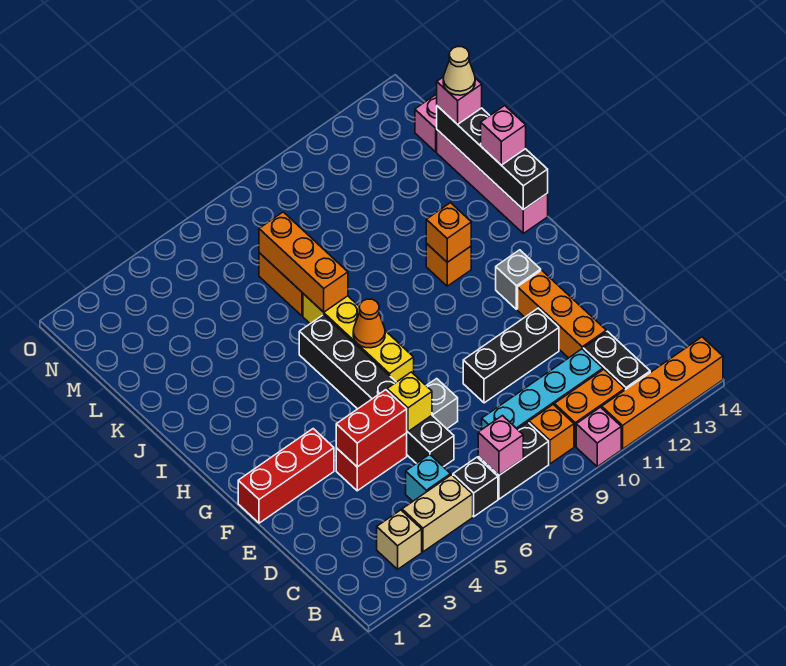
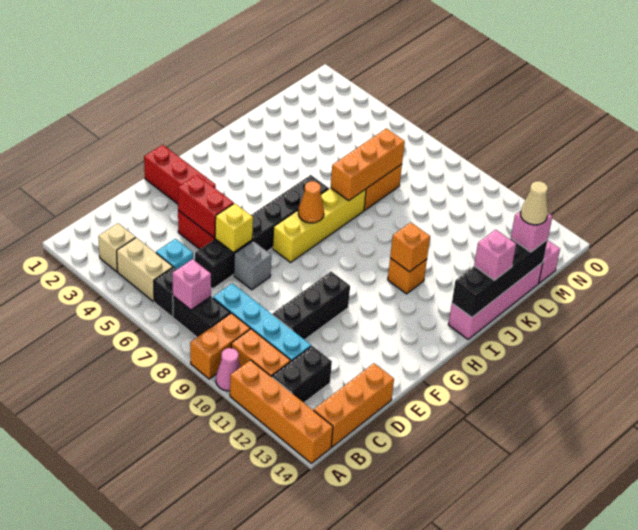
pink brick A10 level 1 -> pink cone A10 level 1
orange brick B9 level 1 -> orange brick A9:B9 level 1
orange brick D12:F12 level 1 -> orange brick B14:D14 level 1
black brick E9:E11 level 1 -> black brick D10:F10 level 1
grey brick G12 level 1 -> none

